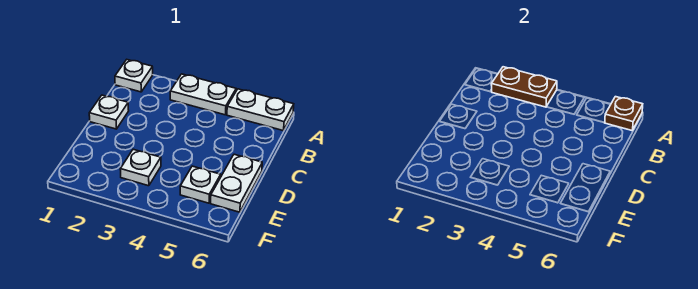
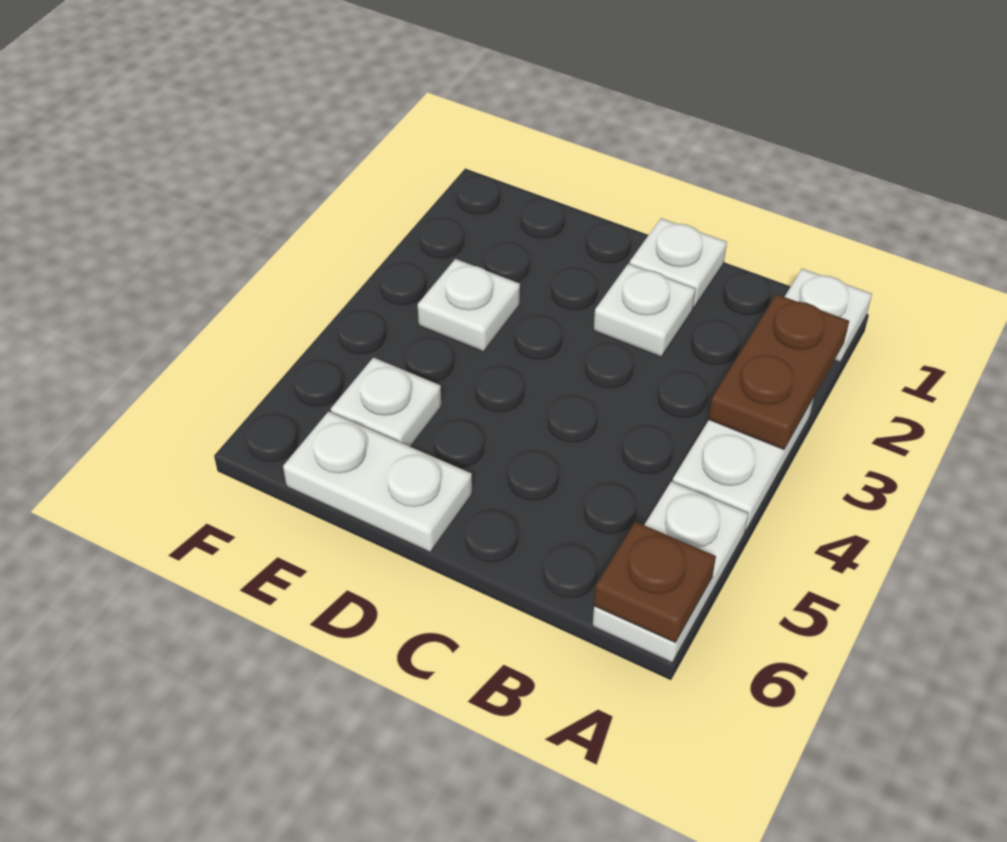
none -> white plate C2 level 1

